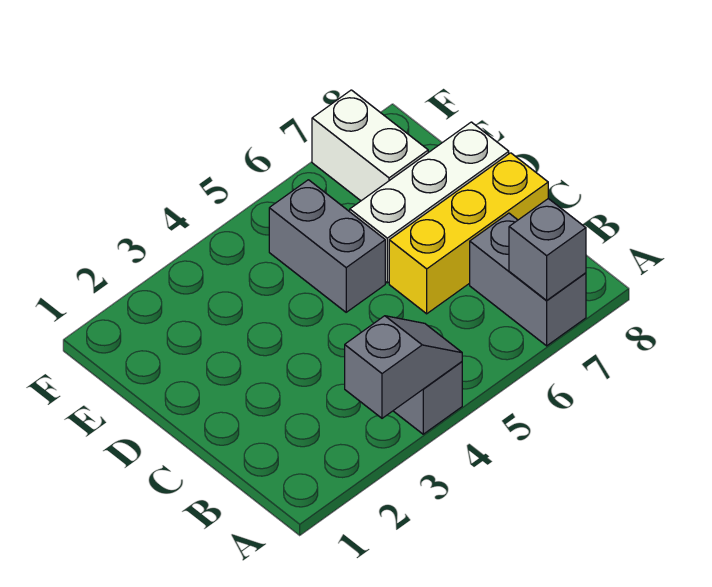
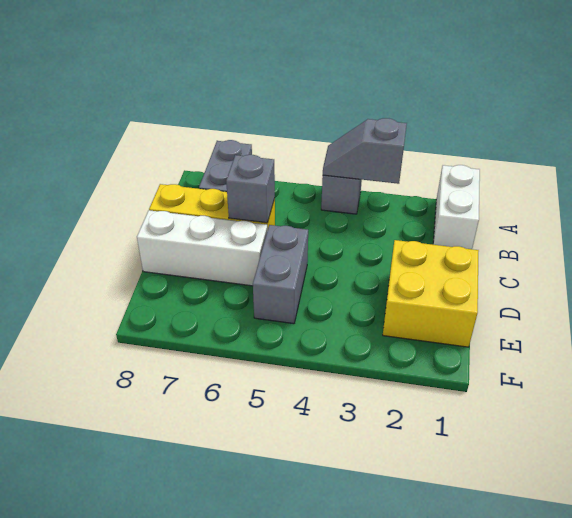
grey brick A7 level 2 -> grey brick C6 level 2
none -> yellow brick D1:E2 level 1
white brick E7:F7 level 1 -> white brick A1:B1 level 1

